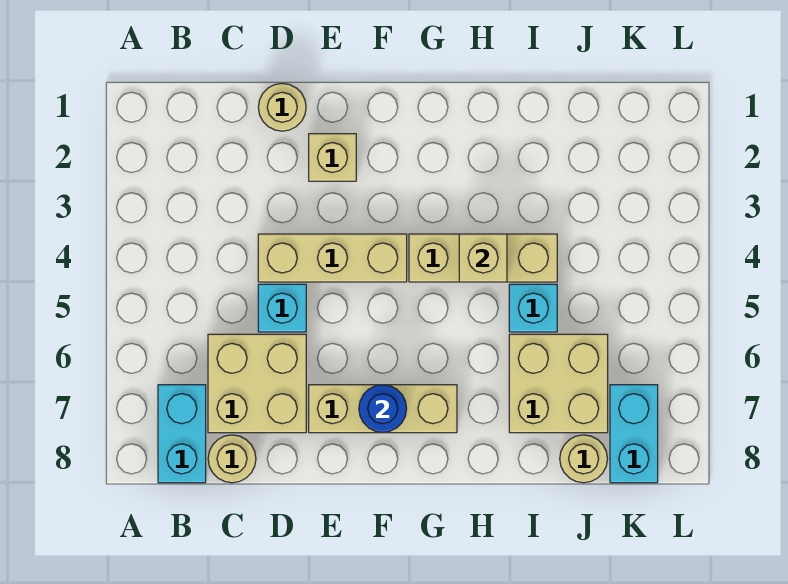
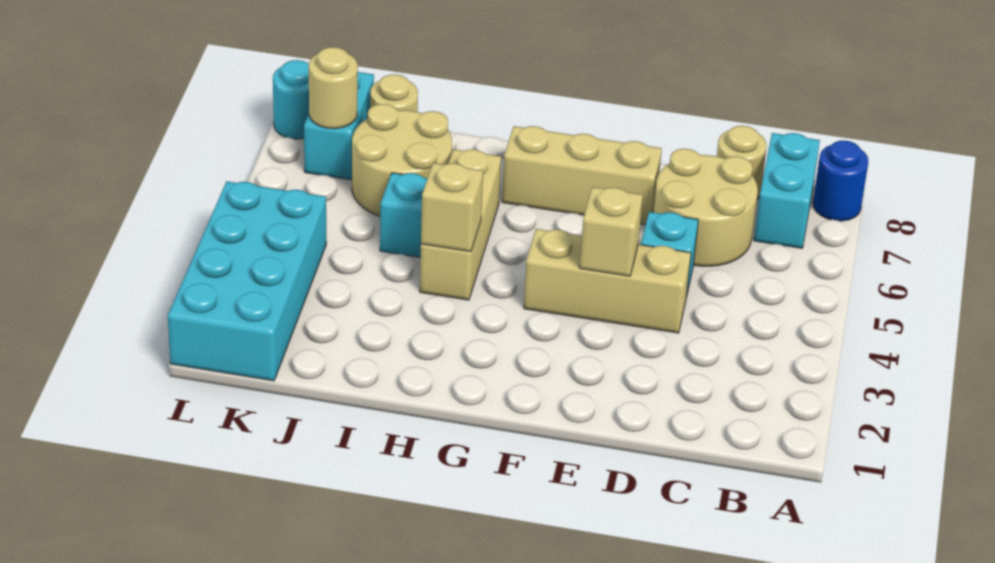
tan brick C6:D7 level 1 -> tan round brick C6:D7 level 1
tan round brick D1 level 1 -> tan round brick K7 level 2
tan brick E2 level 1 -> tan brick E4 level 2
blue round brick F7 level 2 -> blue round brick A8 level 1
tan brick G4:I4 level 1 -> tan brick H4:H6 level 1
tan brick I6:J7 level 1 -> tan round brick I6:J7 level 1
none -> cyan brick K1:L4 level 1
none -> cyan round brick L8 level 1

